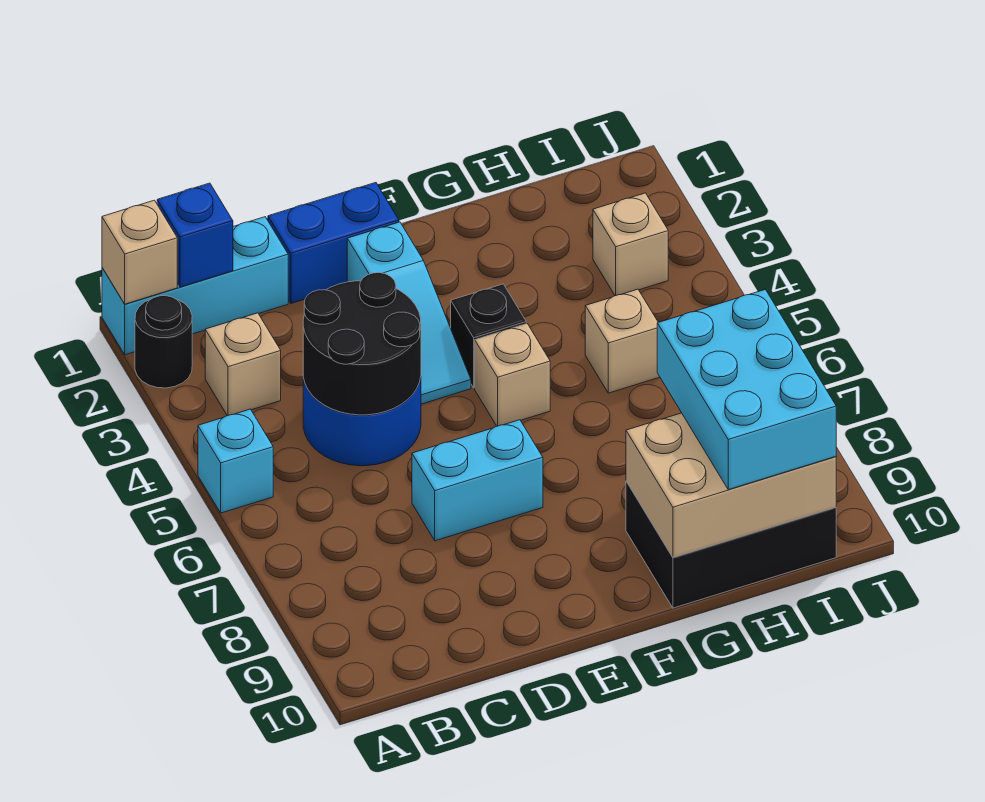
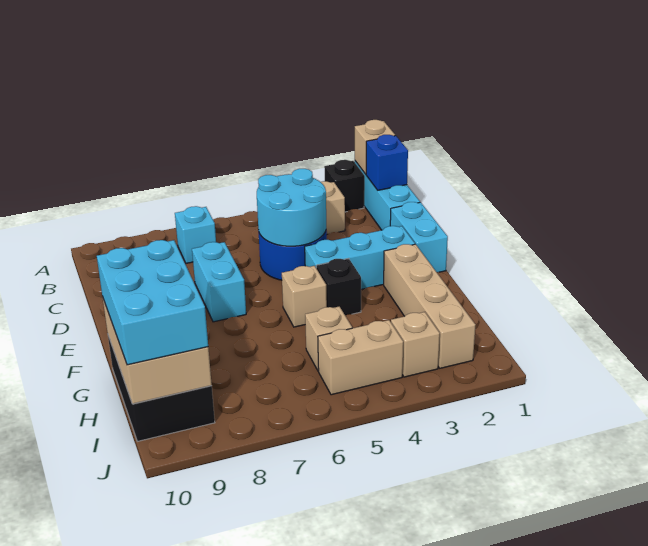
black round brick A2 level 1 -> black brick A2 level 1
cyan brick A5 level 1 -> cyan brick B7 level 1
black round brick C4:D5 level 2 -> cyan round brick C4:D5 level 2
blue brick D1:E1 level 1 -> cyan brick D1:E1 level 1
cyan slope E2:E4 level 1 top 2 -> cyan brick E2:E4 level 1
none -> tan brick F2:I2 level 1
cyan brick H8:I10 level 3 -> cyan brick G9:I10 level 3
none -> tan brick I4:I5 level 1

